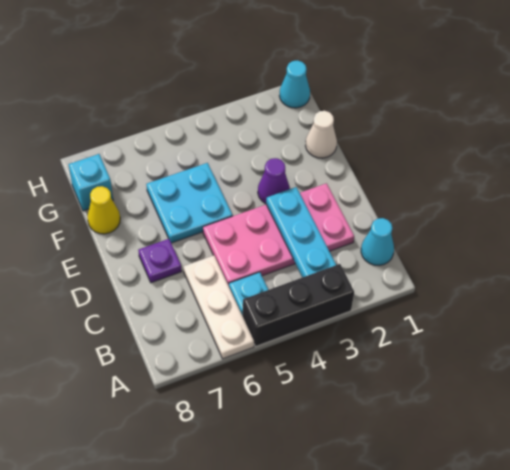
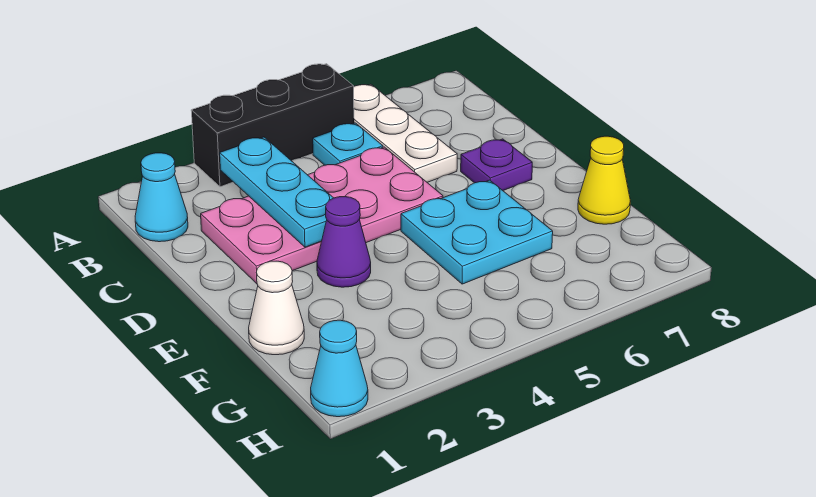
cyan brick G8 level 1 -> none

